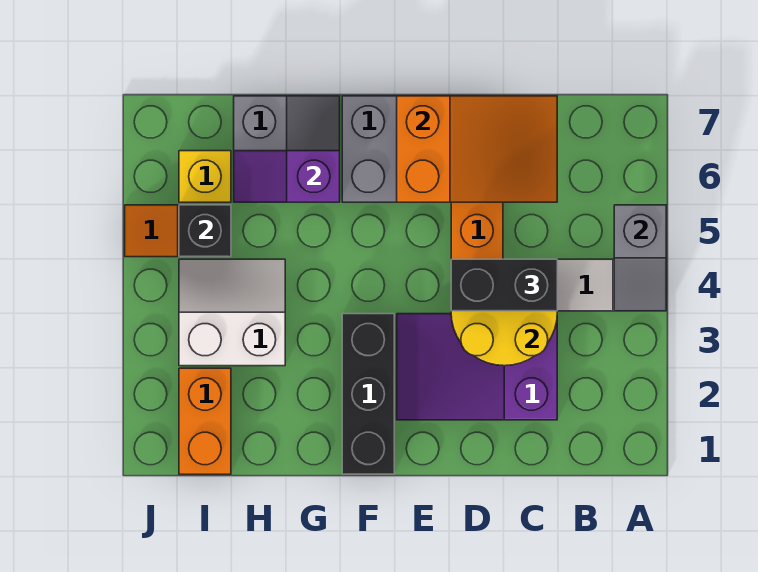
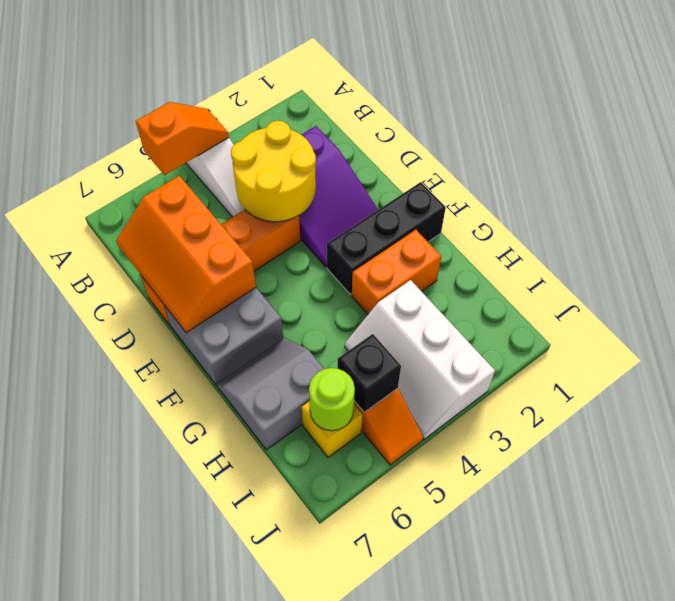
grey slope A4:A5 level 2 top 5 -> orange slope A4:A5 level 2 top 5
black brick C4:D4 level 3 -> none
orange slope C6:E7 level 2 top E -> orange slope C6:E7 level 2 top 6
purple slope G6:H6 level 2 top G -> none
white slope H3:I4 level 1 top 3 -> white slope H3:J4 level 1 top 3
orange brick I1:I2 level 1 -> orange brick G2:G3 level 1
none -> lime round brick I6 level 2

